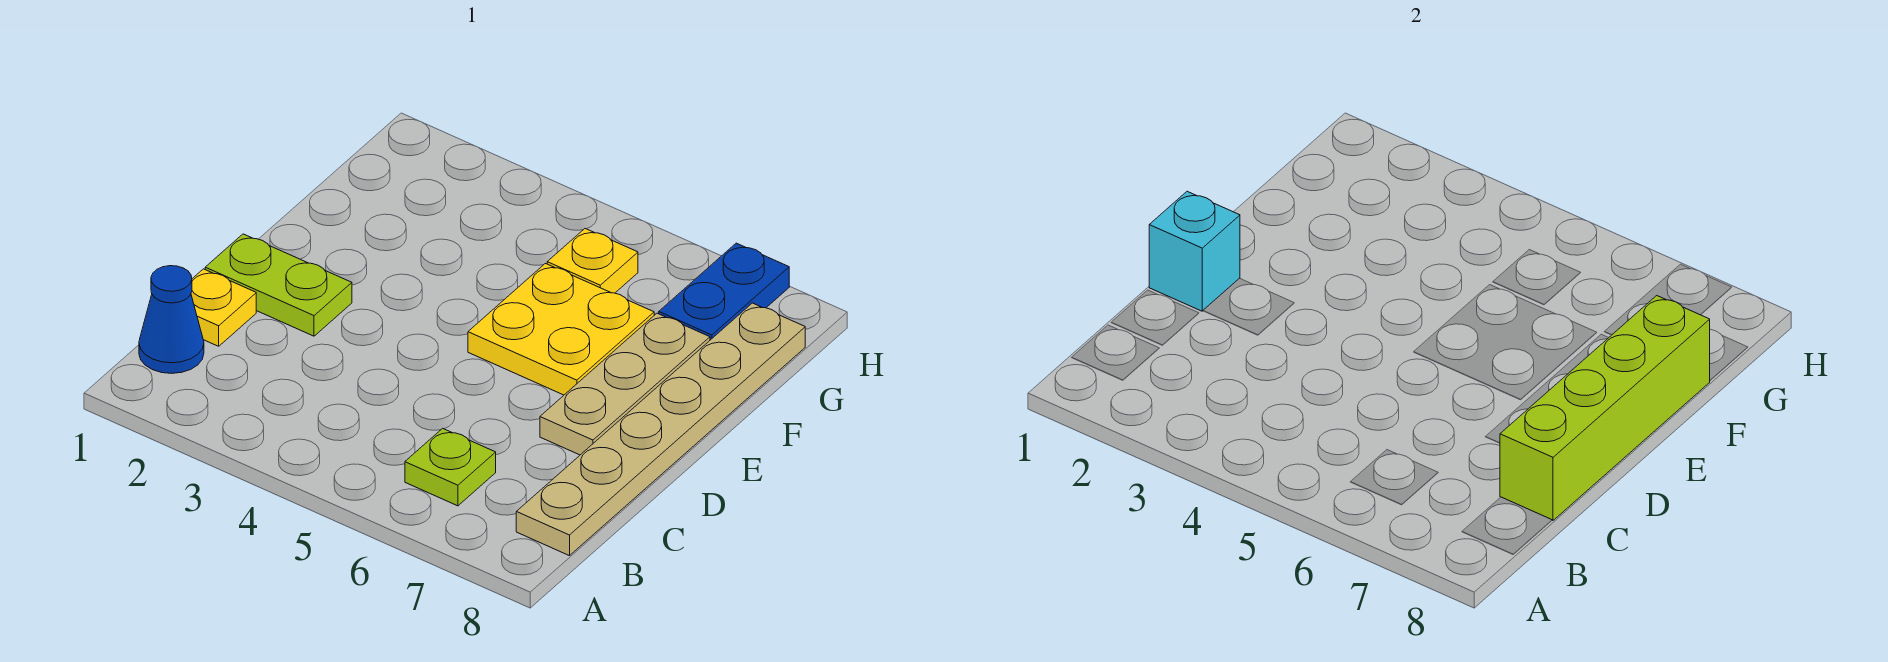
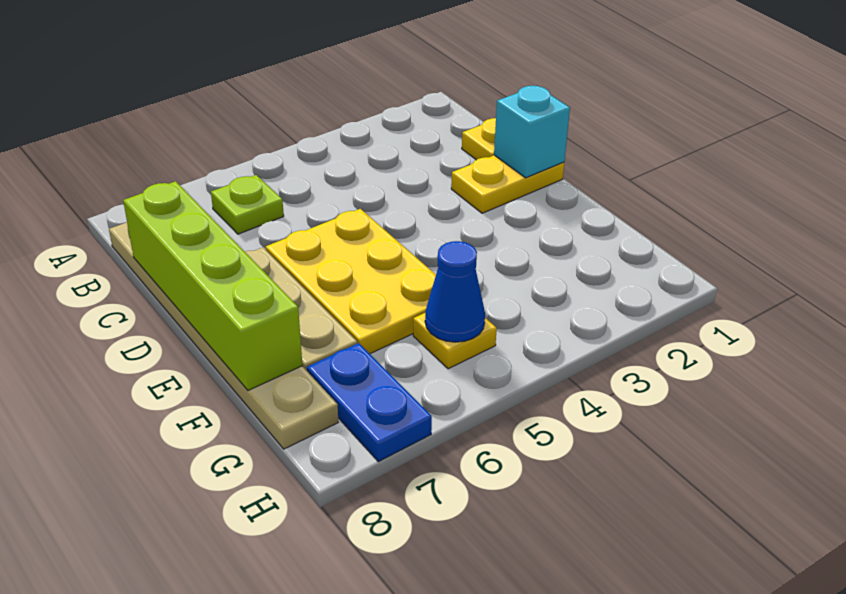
blue cone B1 level 1 -> blue cone G5 level 2
lime plate D1:D2 level 1 -> yellow plate D1:D2 level 1
yellow plate E5:F6 level 1 -> yellow plate D5:F6 level 1

